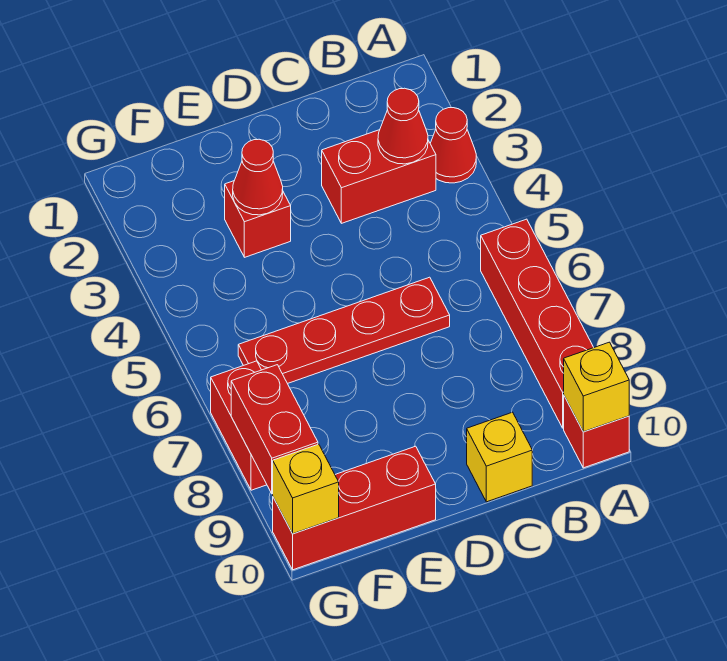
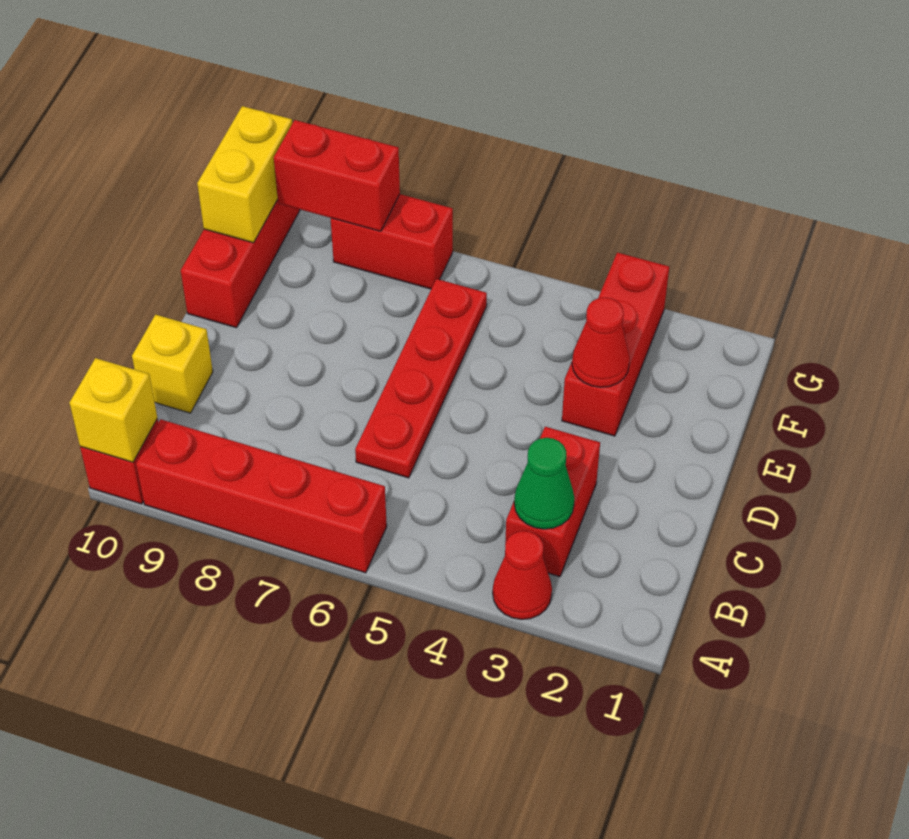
red cone B3 level 2 -> green cone B3 level 2
red brick E3 level 1 -> red brick E3:G3 level 1
yellow brick G10 level 2 -> yellow brick F10:G10 level 2

